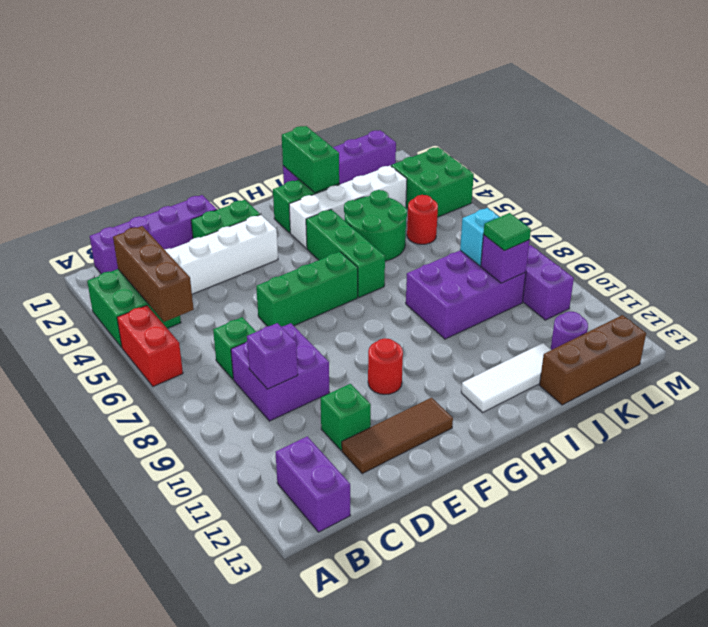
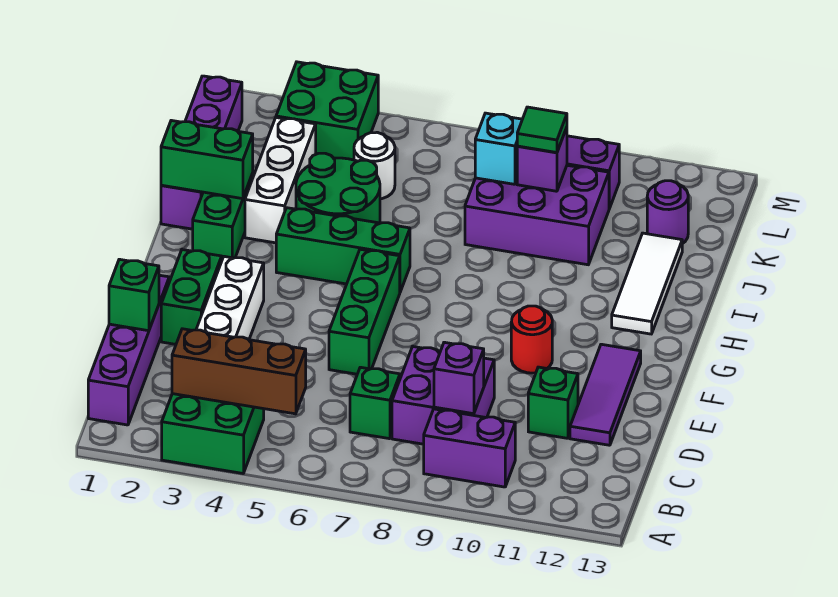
red brick A5:A6 level 1 -> none
purple brick B12:B13 level 1 -> purple brick B9:B10 level 1
none -> green brick D1 level 2
brown tile D12:F12 level 1 -> purple tile D12:F12 level 1
white brick H3:K3 level 1 -> white brick I3:K3 level 1
purple brick I8:K9 level 1 -> purple brick J8:K10 level 1
brown brick J13:L13 level 1 -> none
red round brick K5 level 1 -> white round brick K5 level 1

